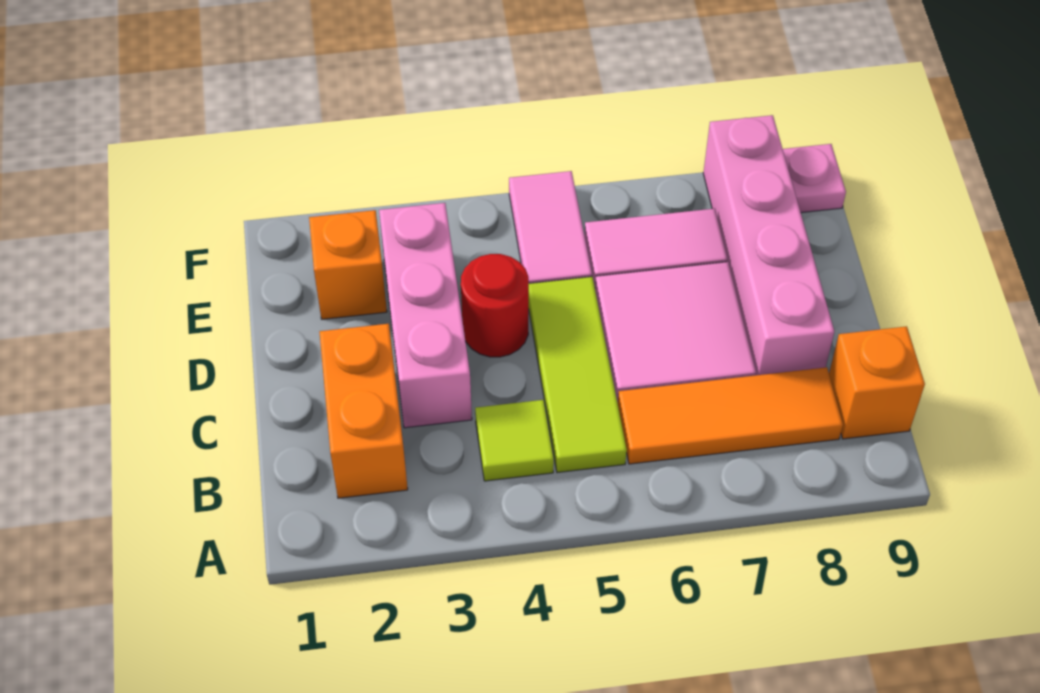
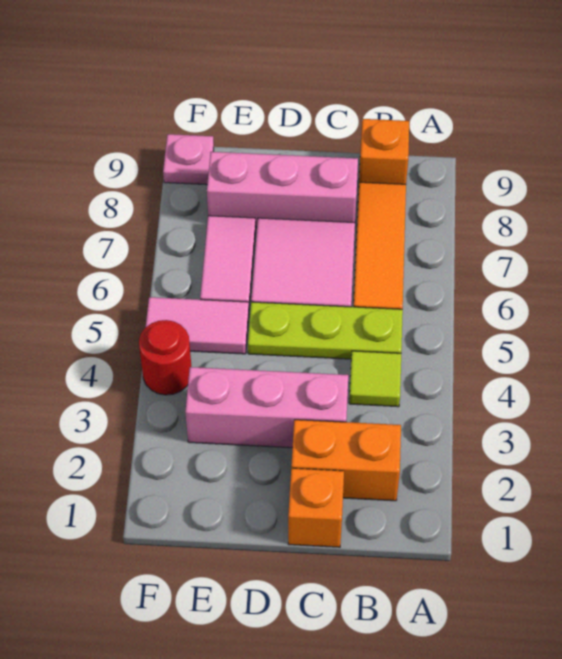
lime tile B5:D5 level 1 -> lime plate B5:D5 level 1
pink brick C8:F8 level 1 -> pink brick C8:E8 level 1
red round brick D4 level 1 -> red round brick F4 level 1
orange brick E2 level 1 -> orange brick C1 level 1

